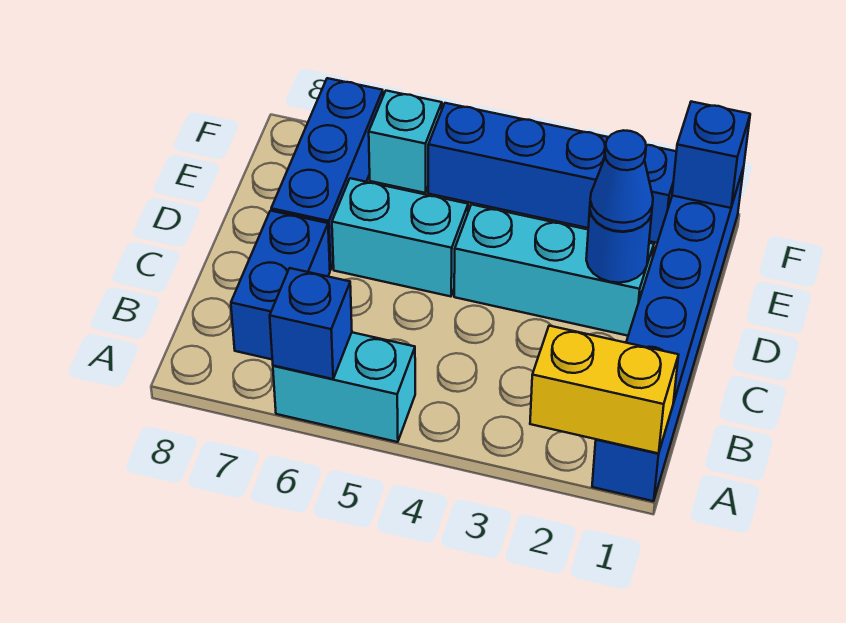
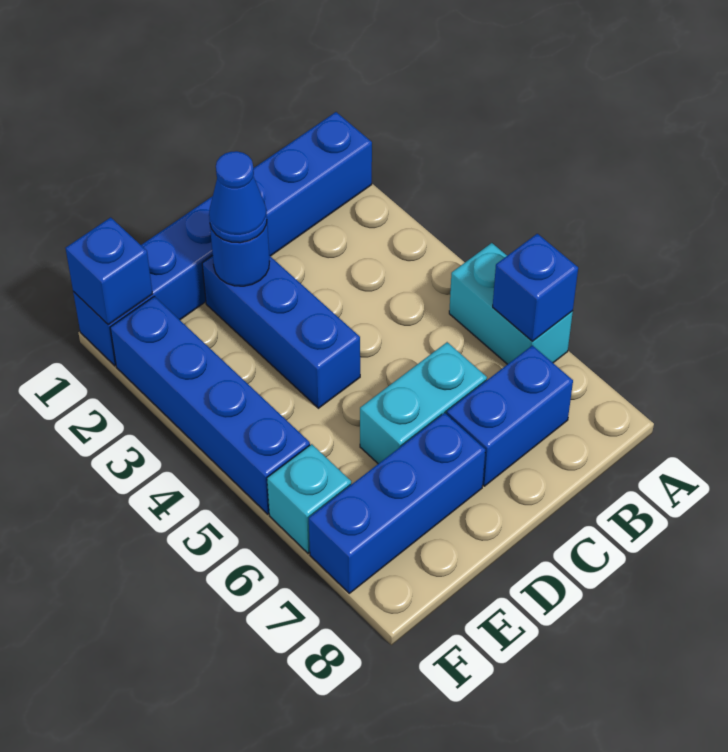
yellow brick A1:A2 level 2 -> none
cyan brick D2:D4 level 1 -> blue brick D2:D4 level 1
cyan brick D5:D6 level 1 -> cyan brick C6:D6 level 1

